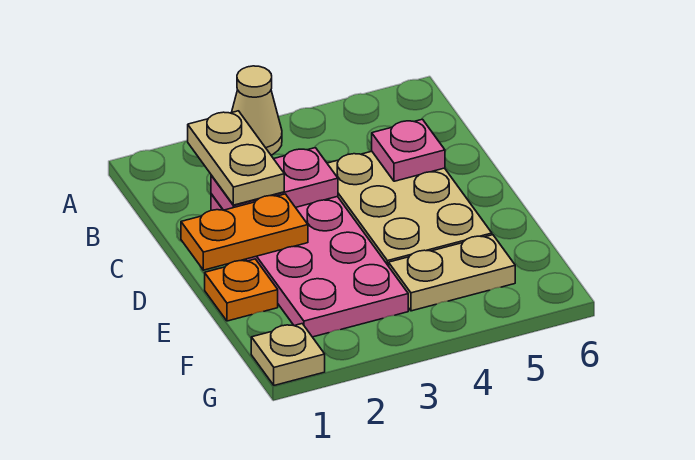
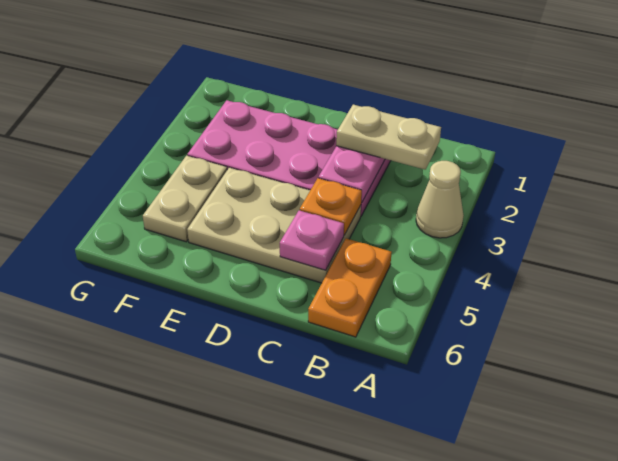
orange plate D1:D2 level 2 -> orange plate B5:B6 level 1
orange plate E1 level 1 -> orange plate C4 level 2
tan plate G1 level 1 -> none

